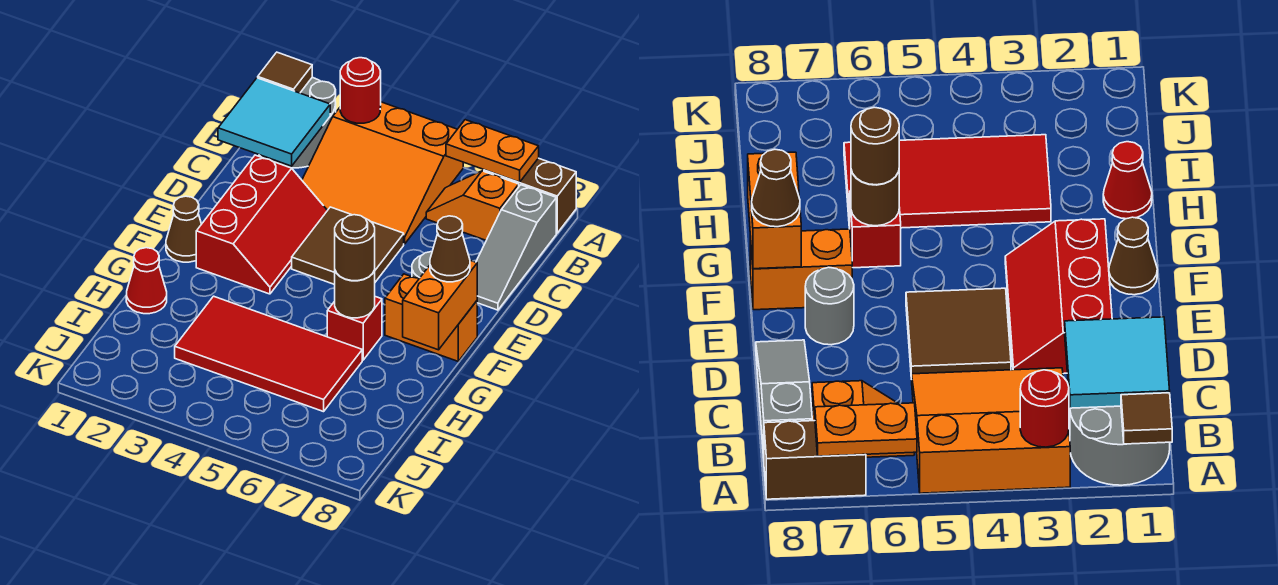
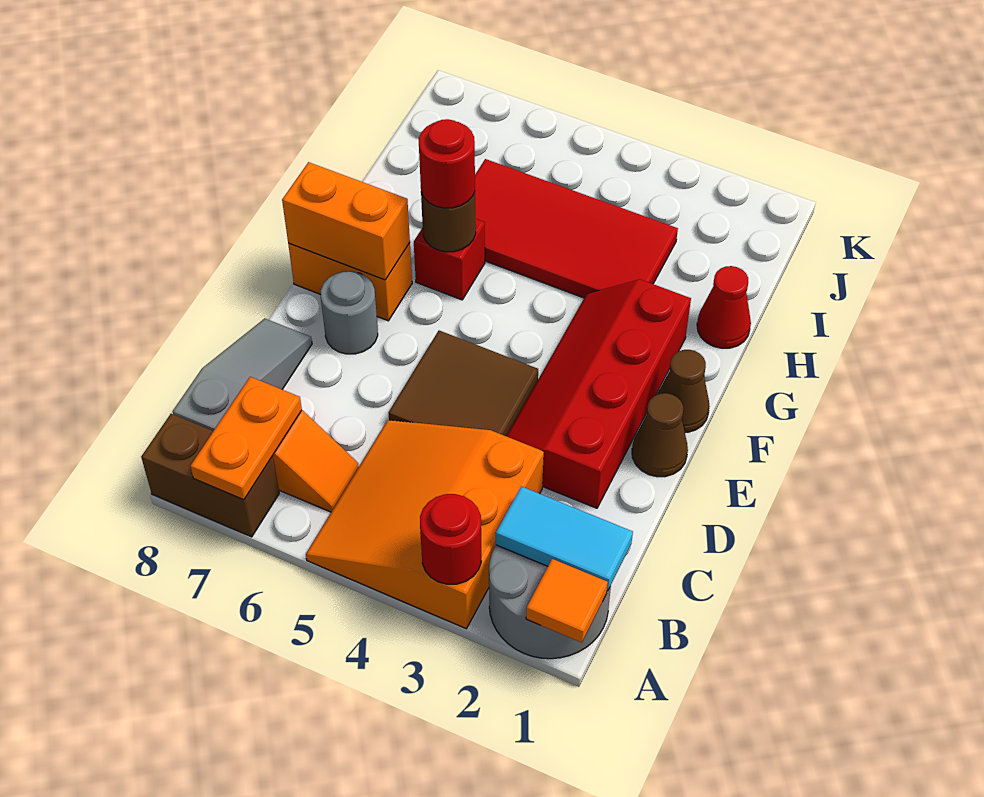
brown tile A1 level 2 -> orange tile A1 level 2
orange slope A3:C5 level 1 top A -> orange slope A3:C5 level 1 top 3
orange plate A6:A7 level 2 -> orange plate A7:B7 level 2
cyan tile B1:C2 level 2 -> cyan tile B1:B2 level 2
red slope D2:F3 level 1 top 2 -> red slope D2:G3 level 1 top 2
orange brick F8:G8 level 2 -> orange brick F7:F8 level 2
brown cone F8 level 3 -> brown cone E1 level 1
brown round brick G6 level 3 -> red round brick G6 level 3

